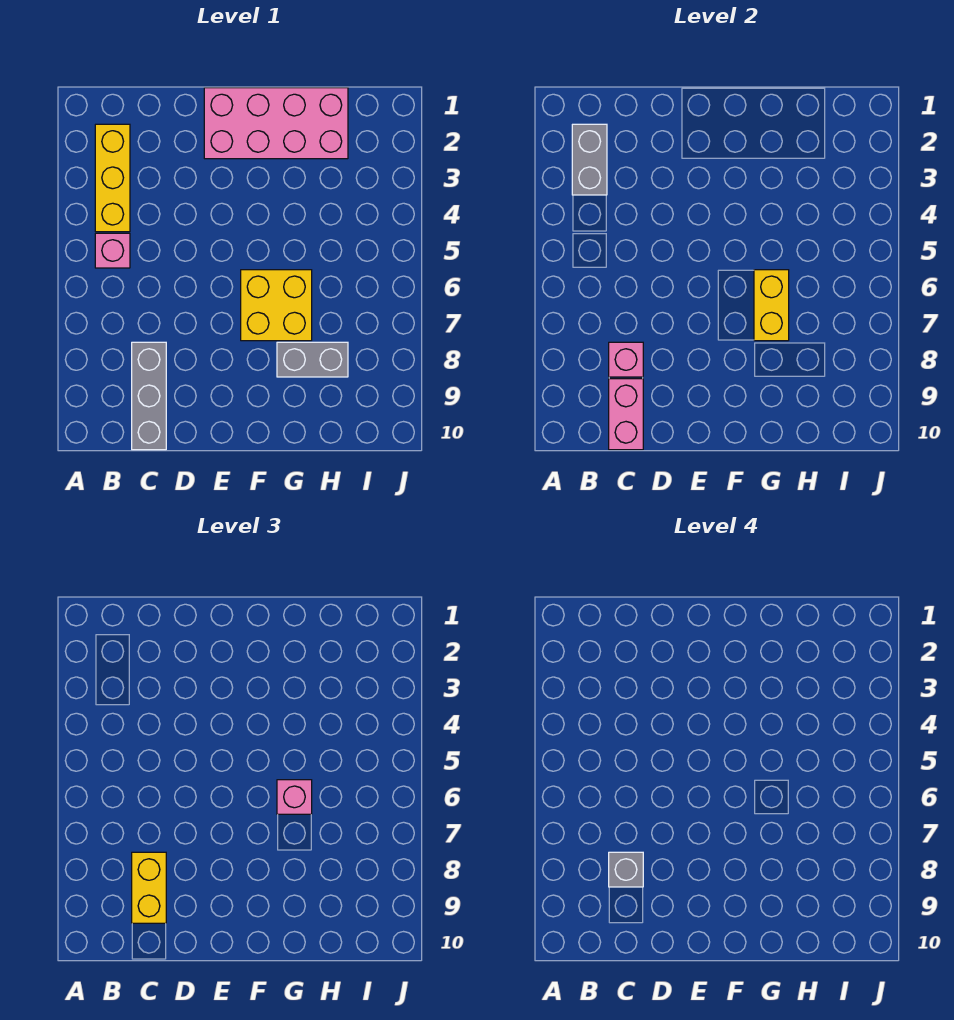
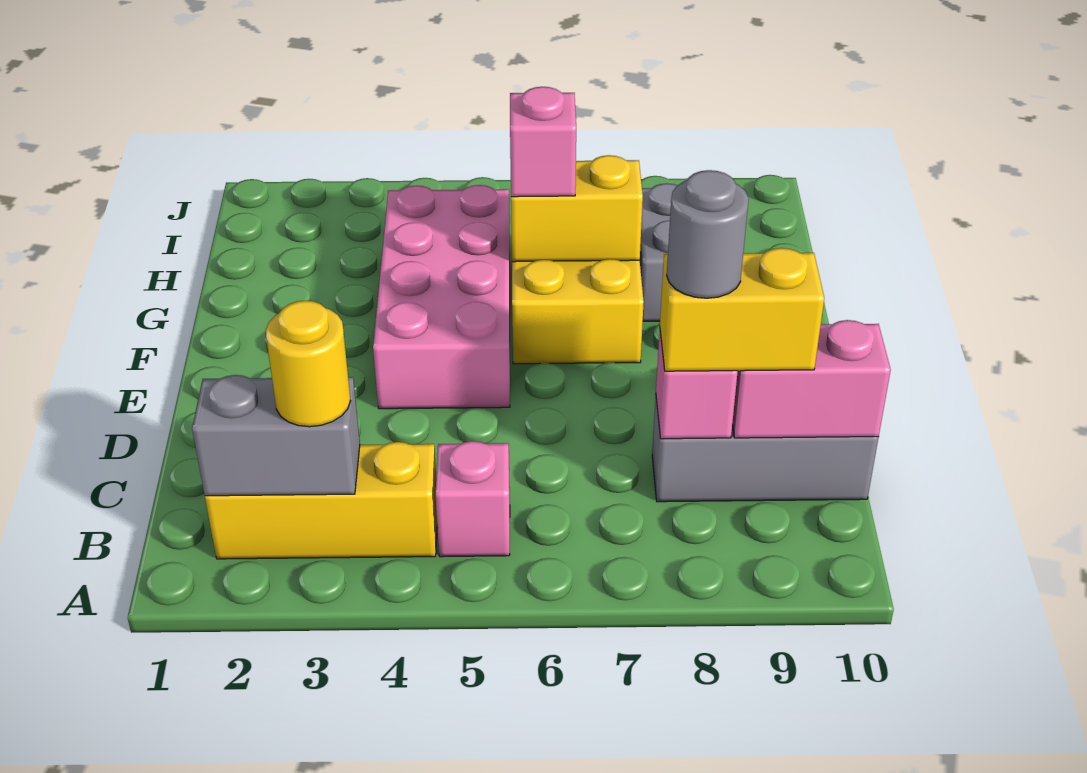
none -> yellow round brick B3 level 3
grey brick C8 level 4 -> grey round brick C8 level 4
pink brick E1:H2 level 1 -> pink brick E4:H5 level 1

